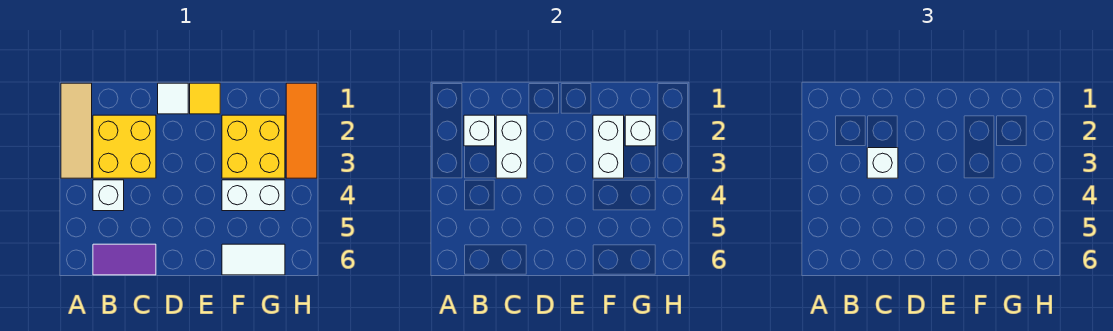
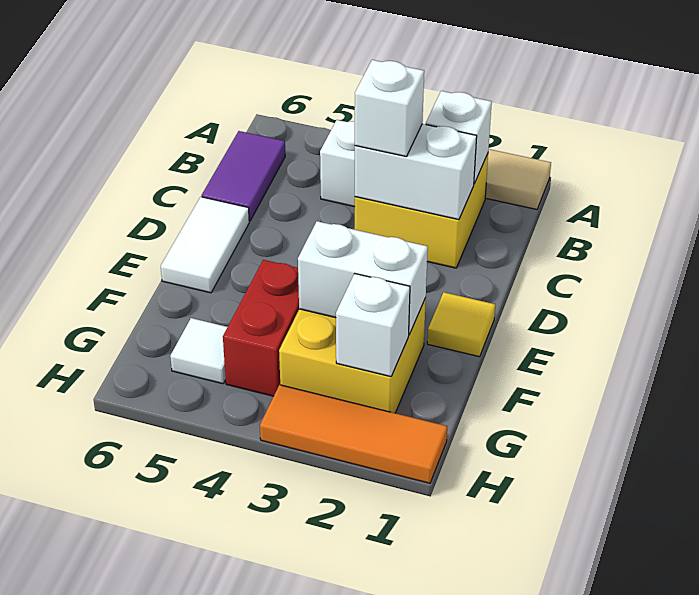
white tile D1 level 1 -> white tile G5 level 1
white brick F4:G4 level 1 -> red brick F4:G4 level 1
white tile F6:G6 level 1 -> white tile D6:E6 level 1

